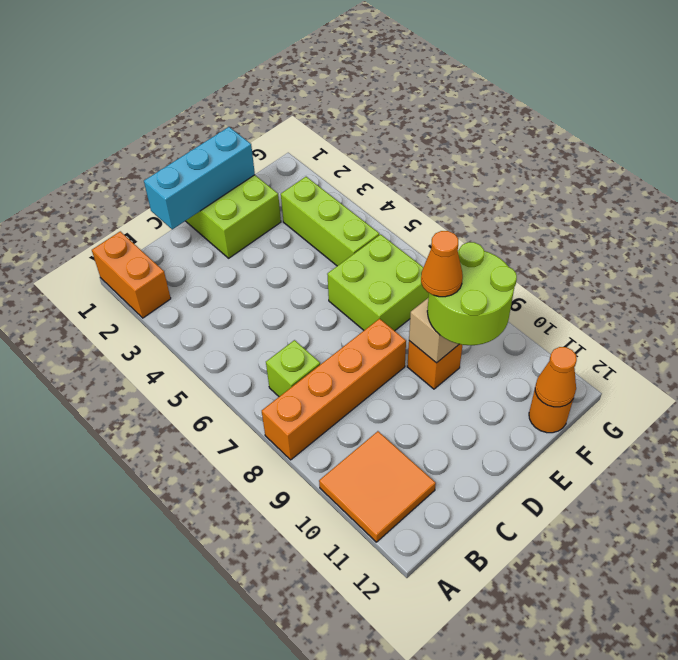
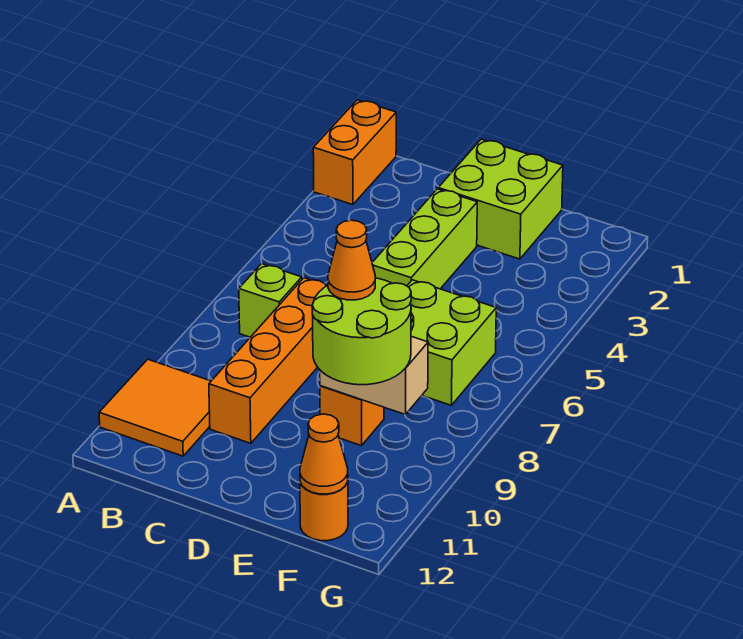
orange brick A8:D8 level 1 -> orange brick C7:C10 level 1
cyan brick C1:E1 level 2 -> none
lime brick F3:F5 level 1 -> lime brick D3:D5 level 1

